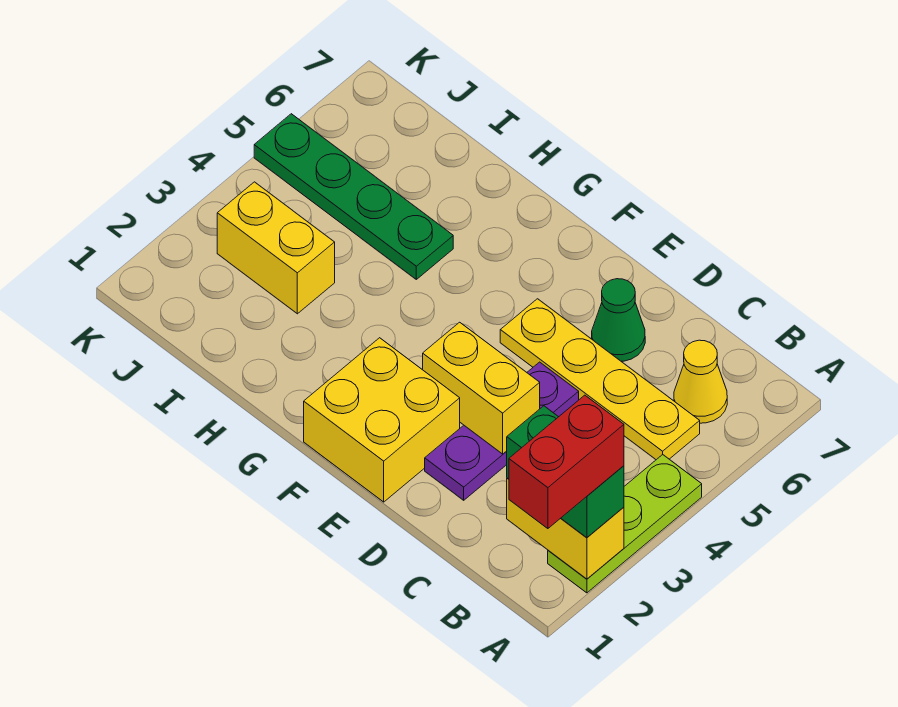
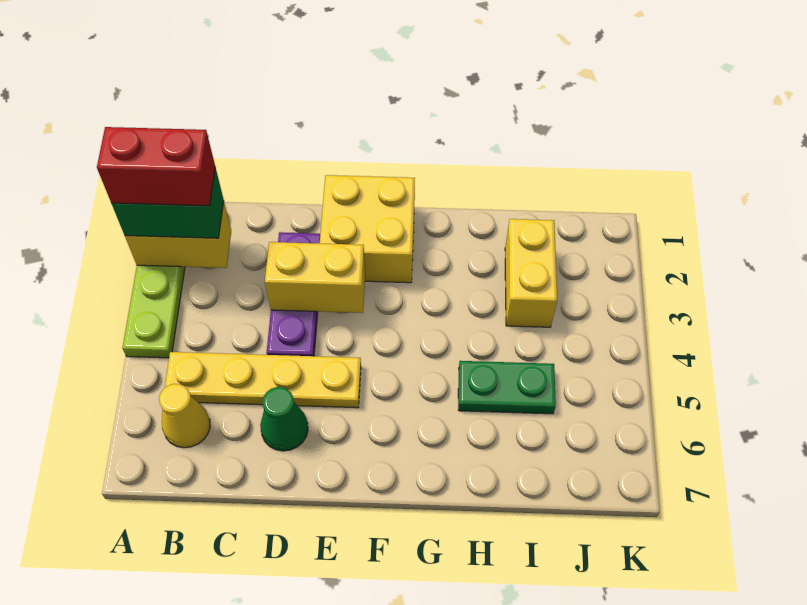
red brick A1:A2 level 4 -> red brick A2:B2 level 4
green plate H5:K5 level 1 -> green plate H5:I5 level 1
yellow brick I3:J3 level 1 -> yellow brick I2:I3 level 1

